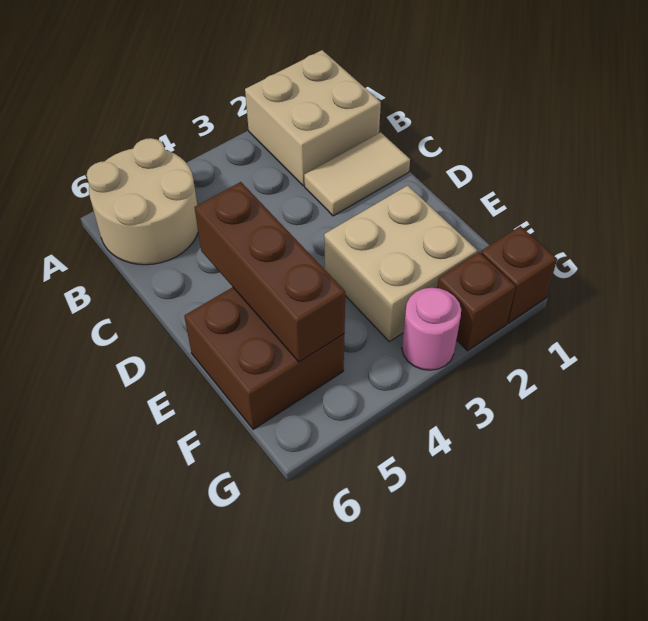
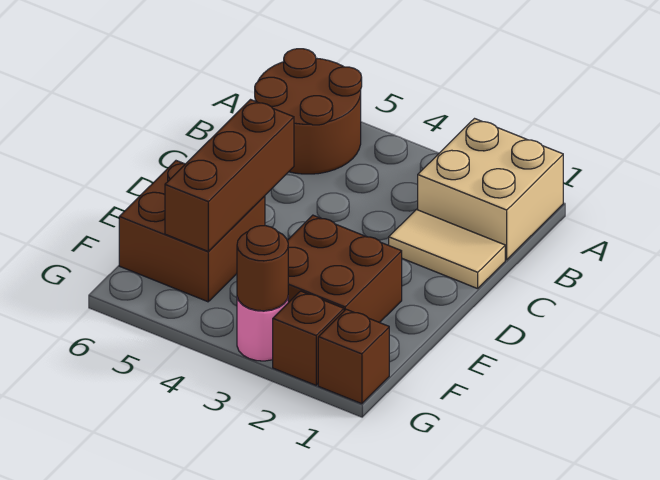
tan round brick A5:B6 level 1 -> brown round brick A5:B6 level 1
tan brick E2:F3 level 1 -> brown brick E2:F3 level 1
none -> brown round brick G3 level 2

